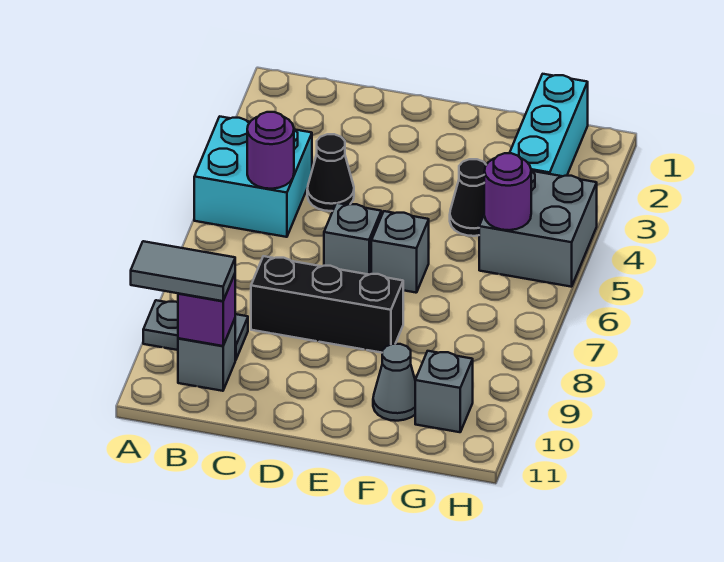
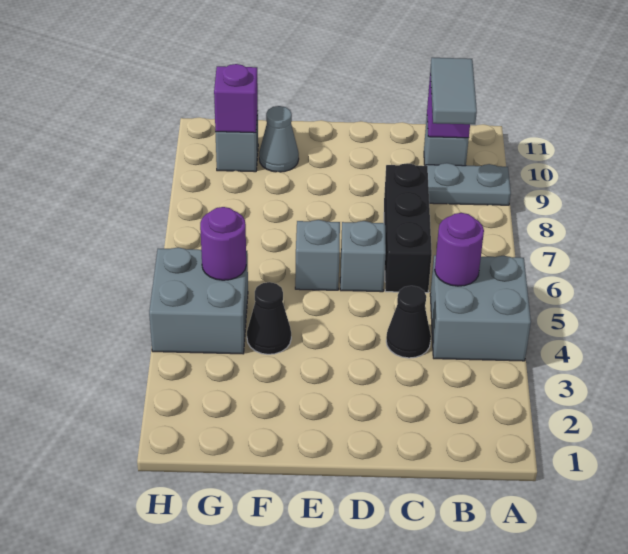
cyan brick A4:B5 level 1 -> grey brick A4:B5 level 1
grey tile A10:B10 level 3 -> grey tile B9:B10 level 3
black brick C8:E8 level 1 -> black brick C6:C8 level 1
cyan brick G1:G3 level 1 -> none
none -> purple brick G10 level 2

